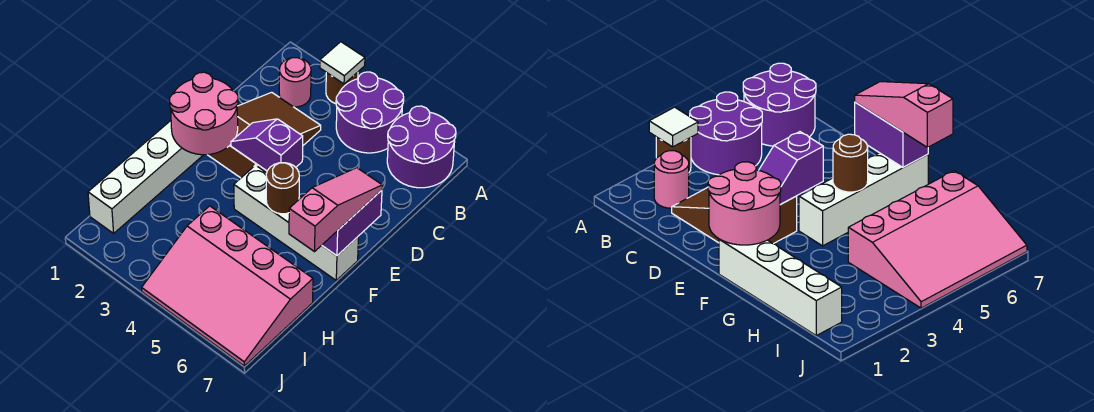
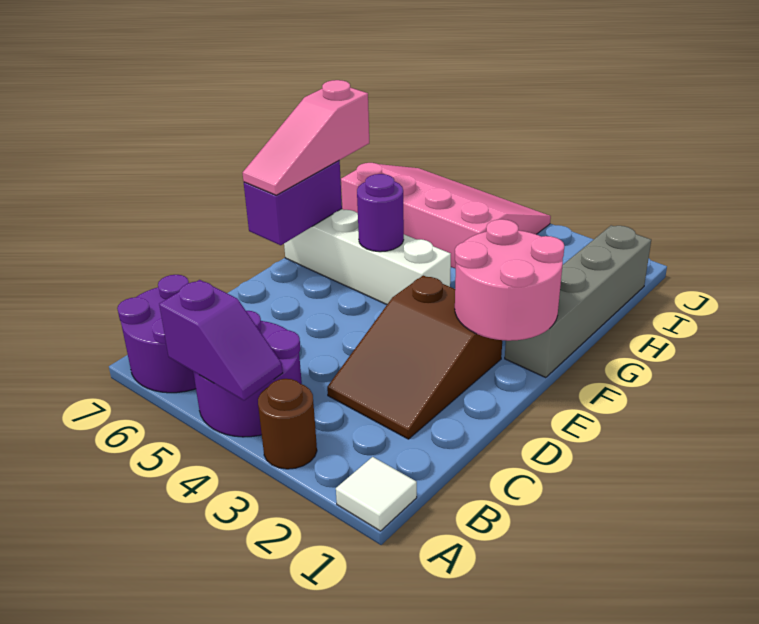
white tile A3 level 2 -> white tile A1 level 1
pink round brick B2 level 1 -> none
purple slope E3:E4 level 2 top 4 -> purple slope A4:A5 level 2 top 5
white brick F1:I1 level 1 -> grey brick F1:I1 level 1
brown round brick F5 level 2 -> purple round brick F5 level 2

